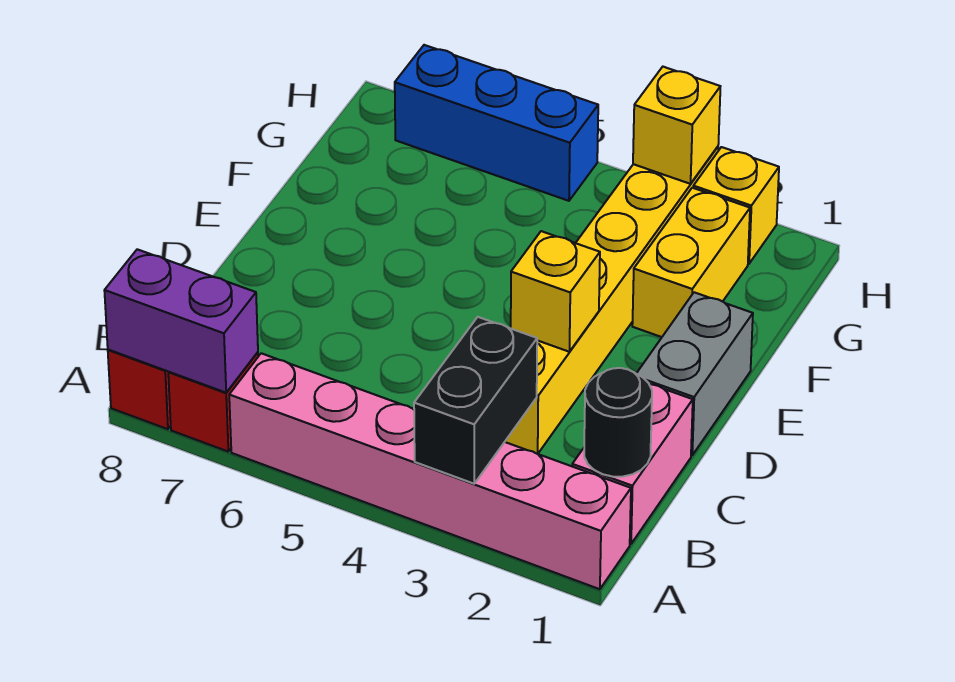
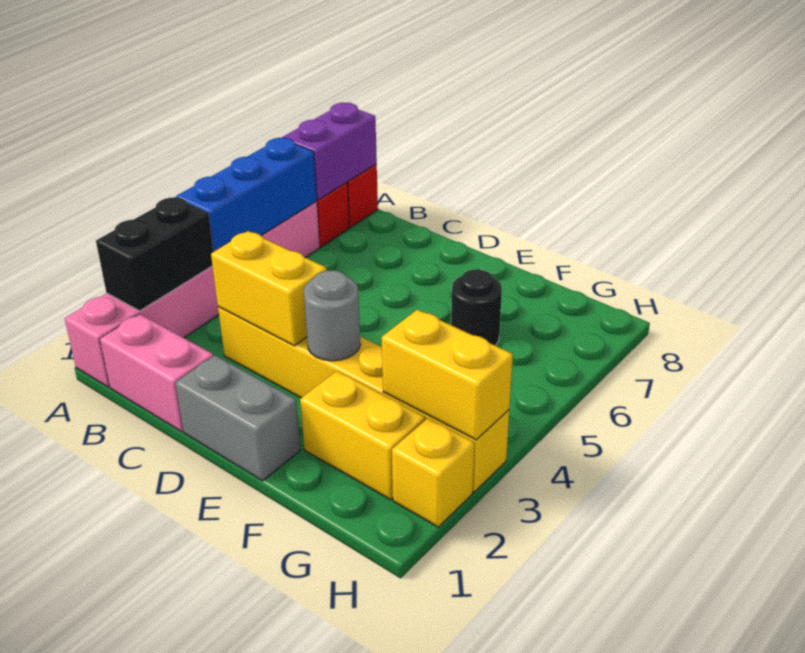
black brick A3:B3 level 2 -> black brick A2:A3 level 2
black round brick B1 level 2 -> black round brick F6 level 1
yellow brick D3 level 2 -> yellow brick C3:D3 level 2
none -> grey round brick E3 level 2
yellow brick H3 level 2 -> yellow brick G3:H3 level 2
blue brick H5:H7 level 1 -> blue brick A4:A6 level 2

